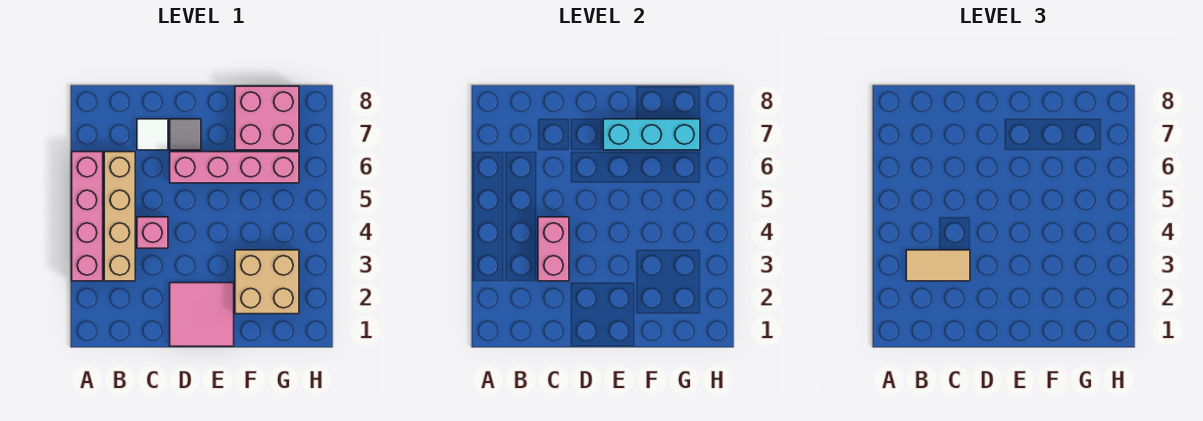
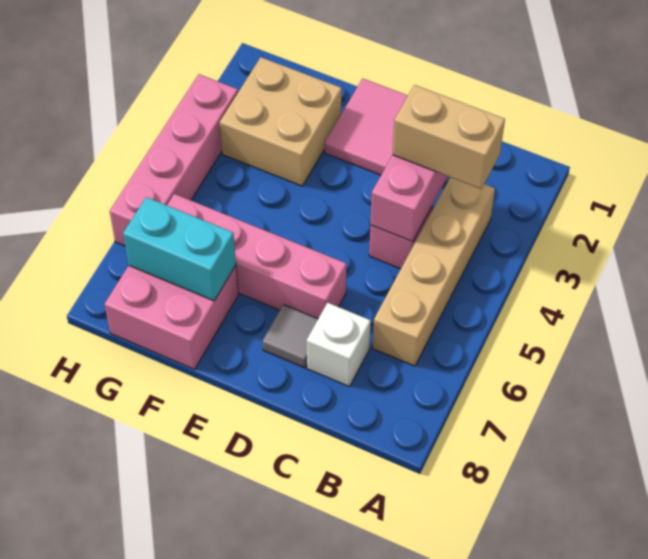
pink brick A3:A6 level 1 -> pink brick H3:H6 level 1
tan tile B3:C3 level 3 -> tan brick B3:C3 level 3
white tile C7 level 1 -> white brick C7 level 1
cyan brick E7:G7 level 2 -> cyan brick F7:G7 level 2

